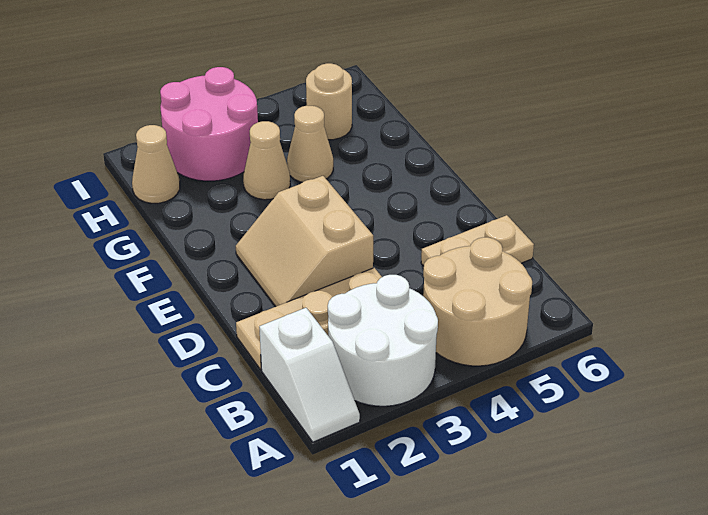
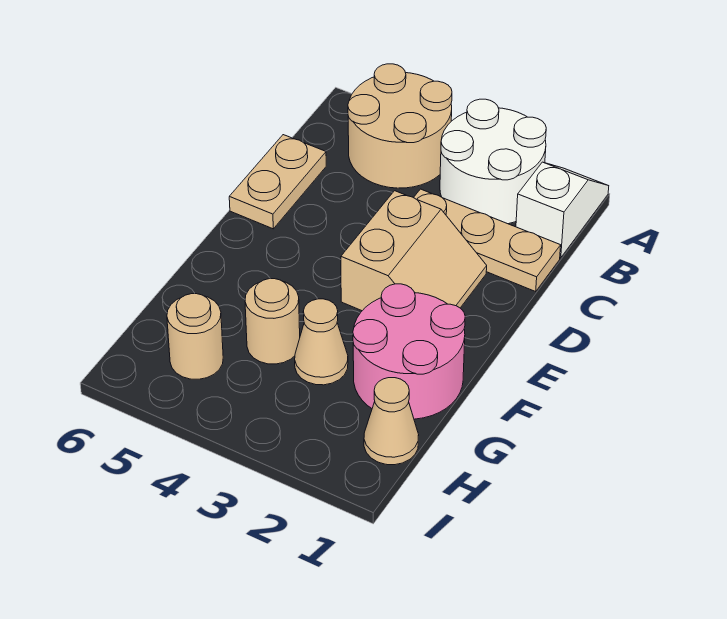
tan plate C5:C6 level 1 -> tan plate C6:D6 level 1
tan cone G4 level 1 -> tan round brick G4 level 1
pink round brick H2:I3 level 1 -> pink round brick F1:G2 level 1

